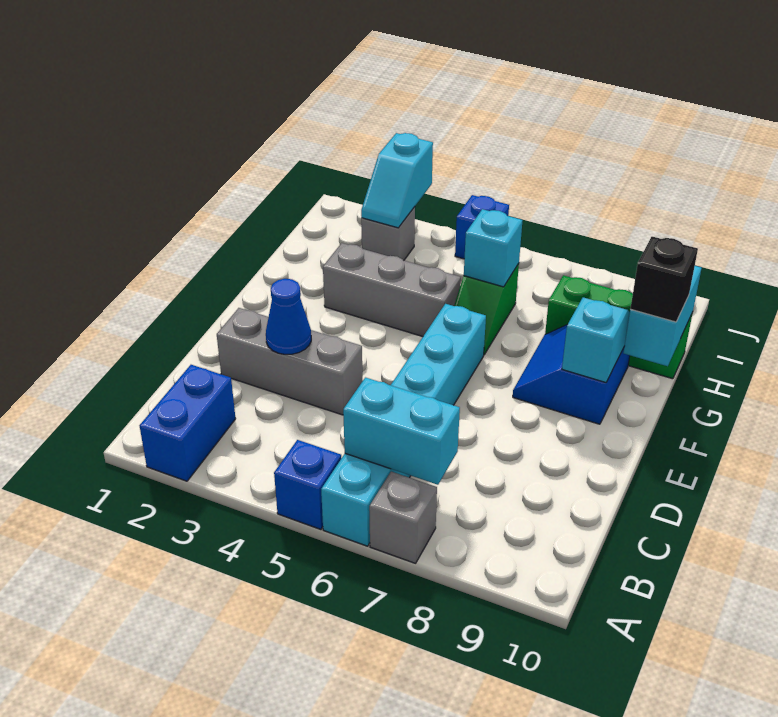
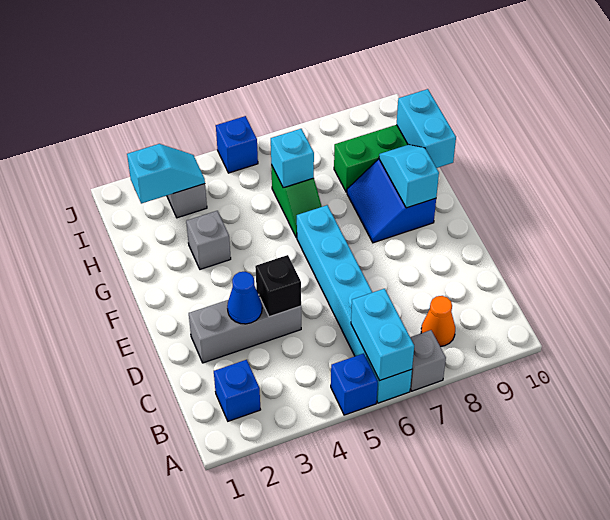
blue brick A2:B2 level 1 -> blue brick B2 level 1
cyan brick B6:B7 level 2 -> cyan brick A6:B6 level 2
none -> orange cone B8 level 1
grey brick G3:G5 level 1 -> grey brick G3 level 1
black brick G10 level 3 -> black brick D4 level 2
cyan slope I3:J3 level 2 top J -> cyan slope I2:I3 level 2 top 2

